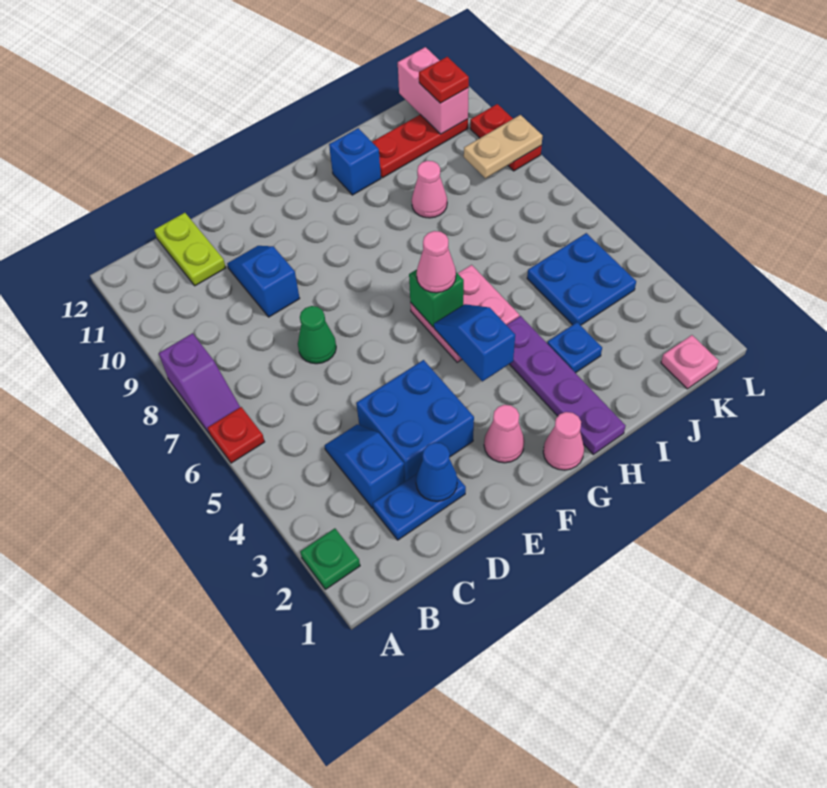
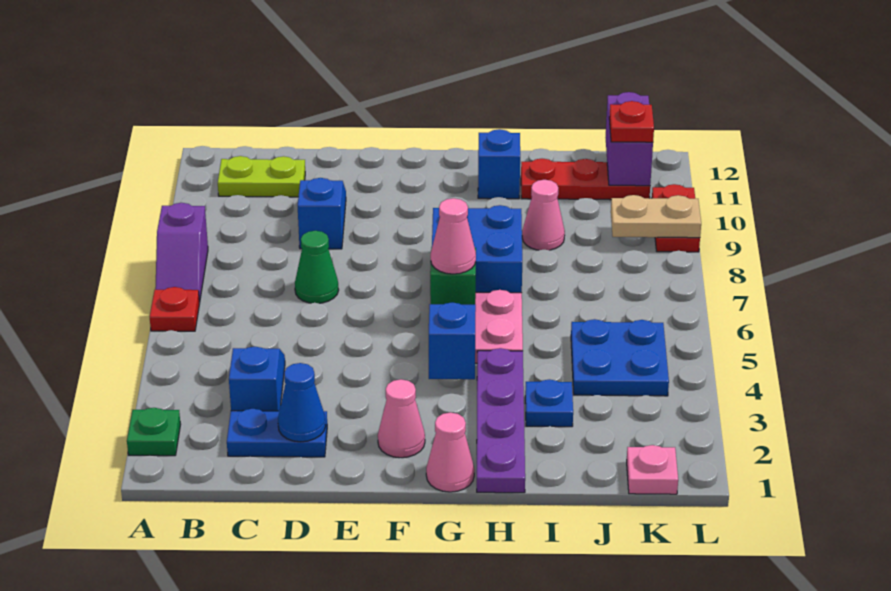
lime plate C11:C12 level 1 -> lime plate B11:C11 level 1
blue brick D3:E4 level 1 -> blue brick G7:H8 level 1
pink brick K11:K12 level 2 -> purple brick K11:K12 level 2

